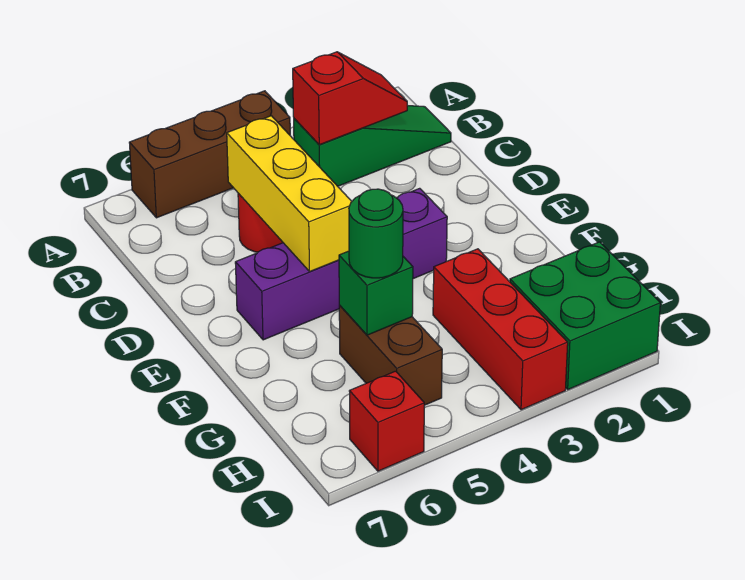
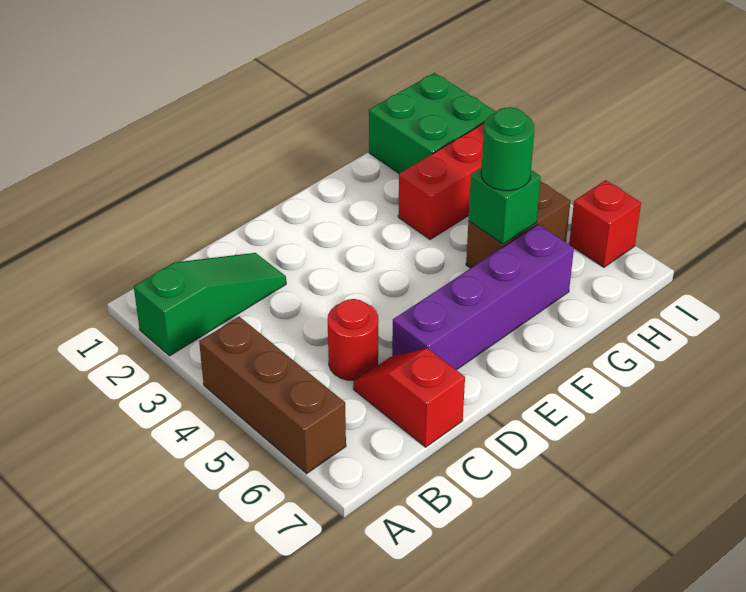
green slope B1:B3 level 1 top 3 -> green slope A2:C2 level 1 top A
red slope B2:B3 level 2 top 3 -> red slope C6:C7 level 1 top 7
yellow brick C5:E5 level 2 -> none
purple brick E3:E6 level 1 -> purple brick D6:G6 level 1

